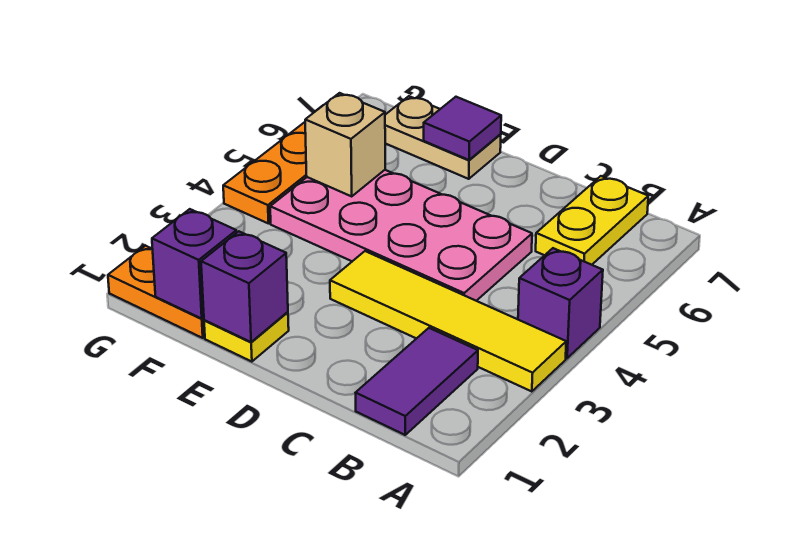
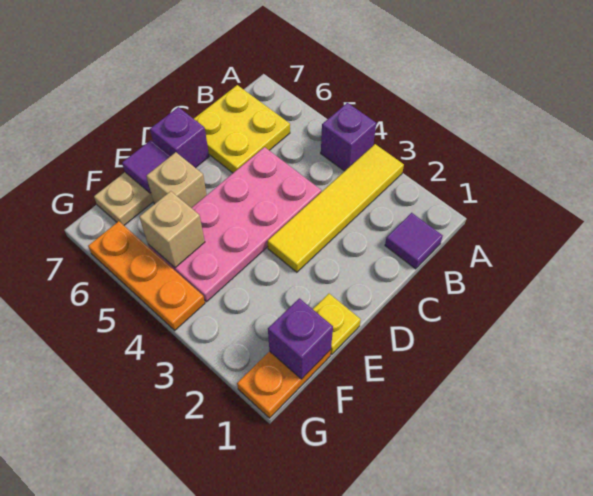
purple tile B1:B2 level 1 -> purple tile B1 level 1
yellow plate B6:B7 level 1 -> yellow plate B6:C7 level 1
purple brick E1 level 2 -> purple brick D7 level 1
none -> tan brick E6 level 1

